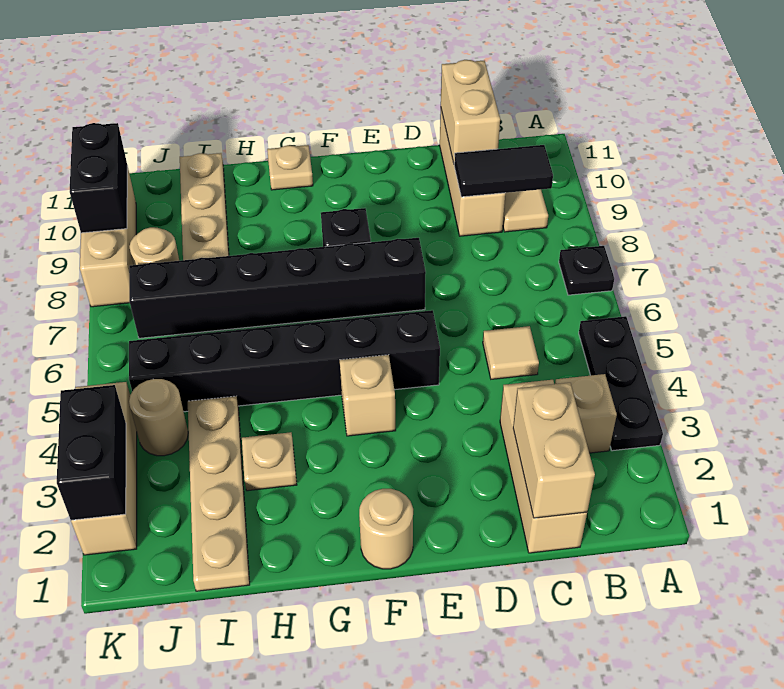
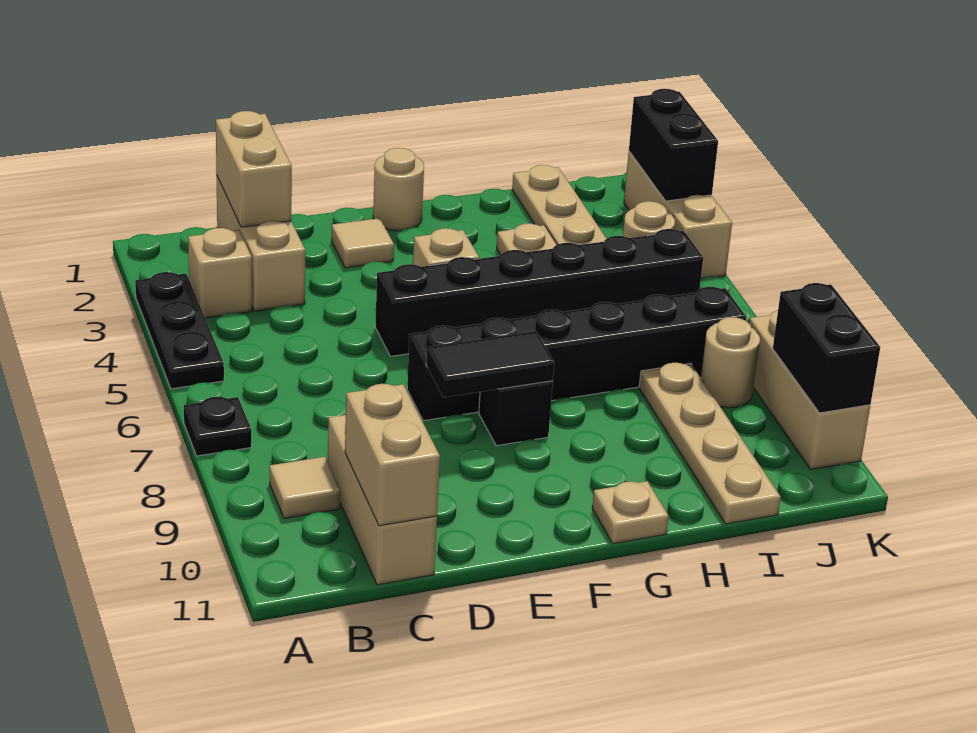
black tile B9:C9 level 2 -> black tile E8:F8 level 2
tan tile C5 level 1 -> tan tile E2 level 1

